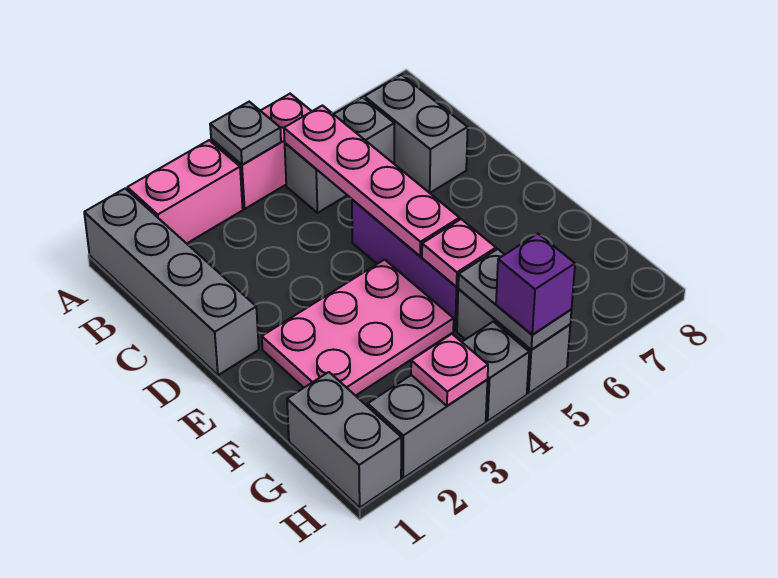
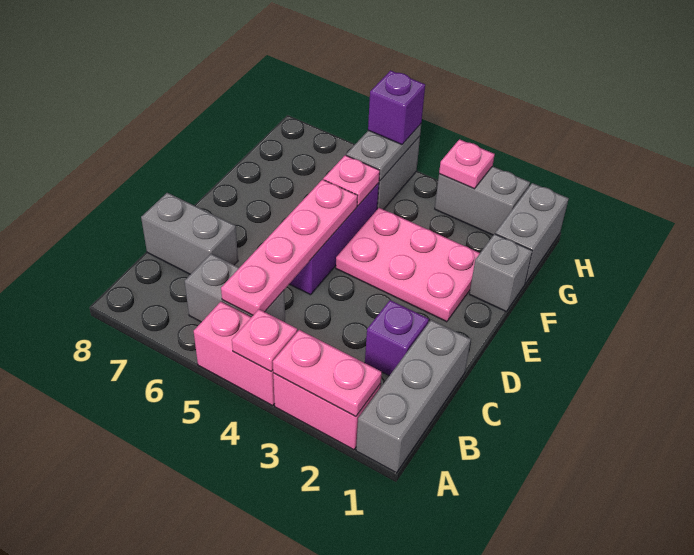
grey brick A1:D1 level 1 -> grey brick A1:C1 level 1
none -> pink plate A2:A3 level 2
grey plate A4 level 2 -> pink plate A4 level 2
grey brick B7:C7 level 1 -> grey brick C7:C8 level 1
none -> purple brick C2 level 1
grey brick H4 level 1 -> grey brick F1 level 1

